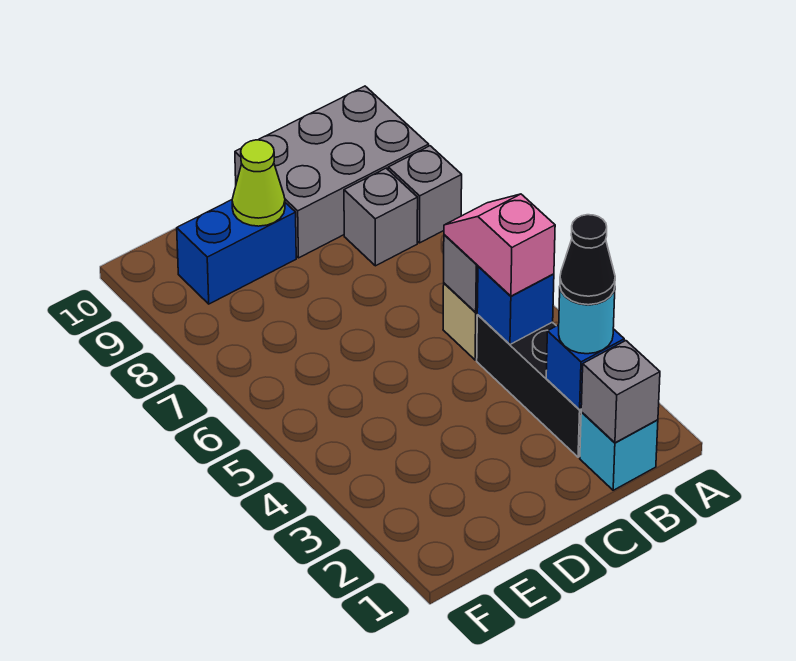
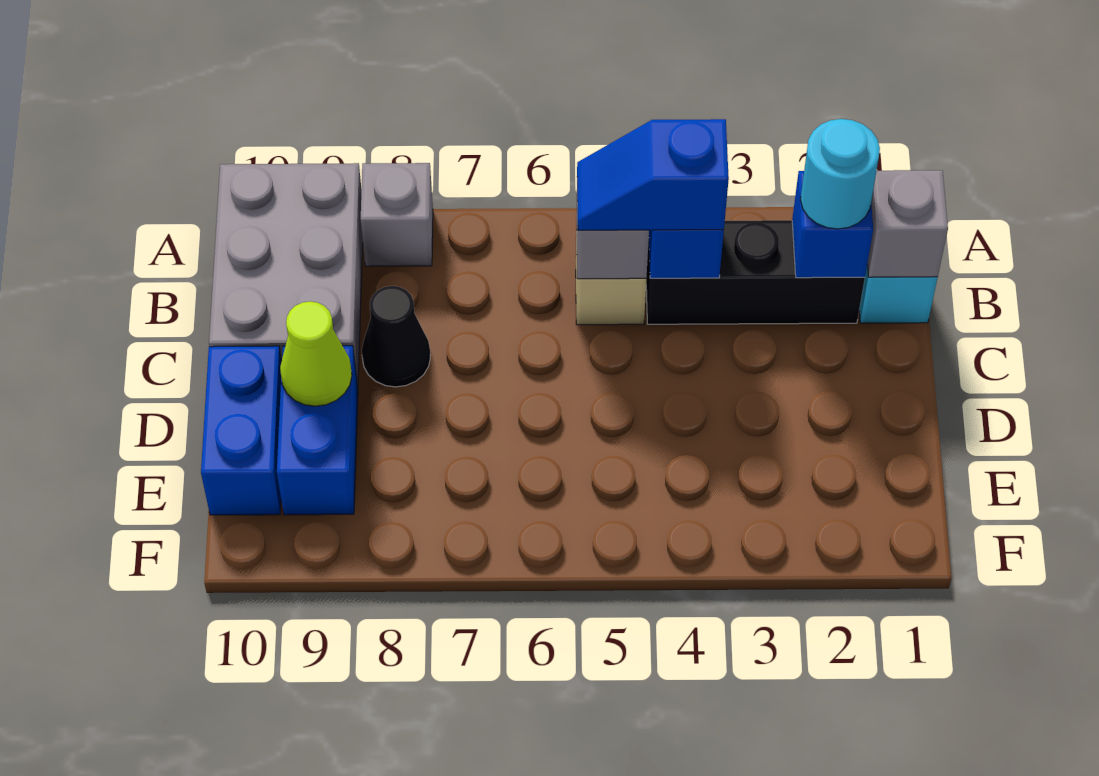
black cone B2 level 4 -> black cone C8 level 1
pink slope B4:B5 level 3 top 4 -> blue slope B4:B5 level 3 top 4
grey brick B8 level 1 -> none
none -> blue brick D10:E10 level 1

